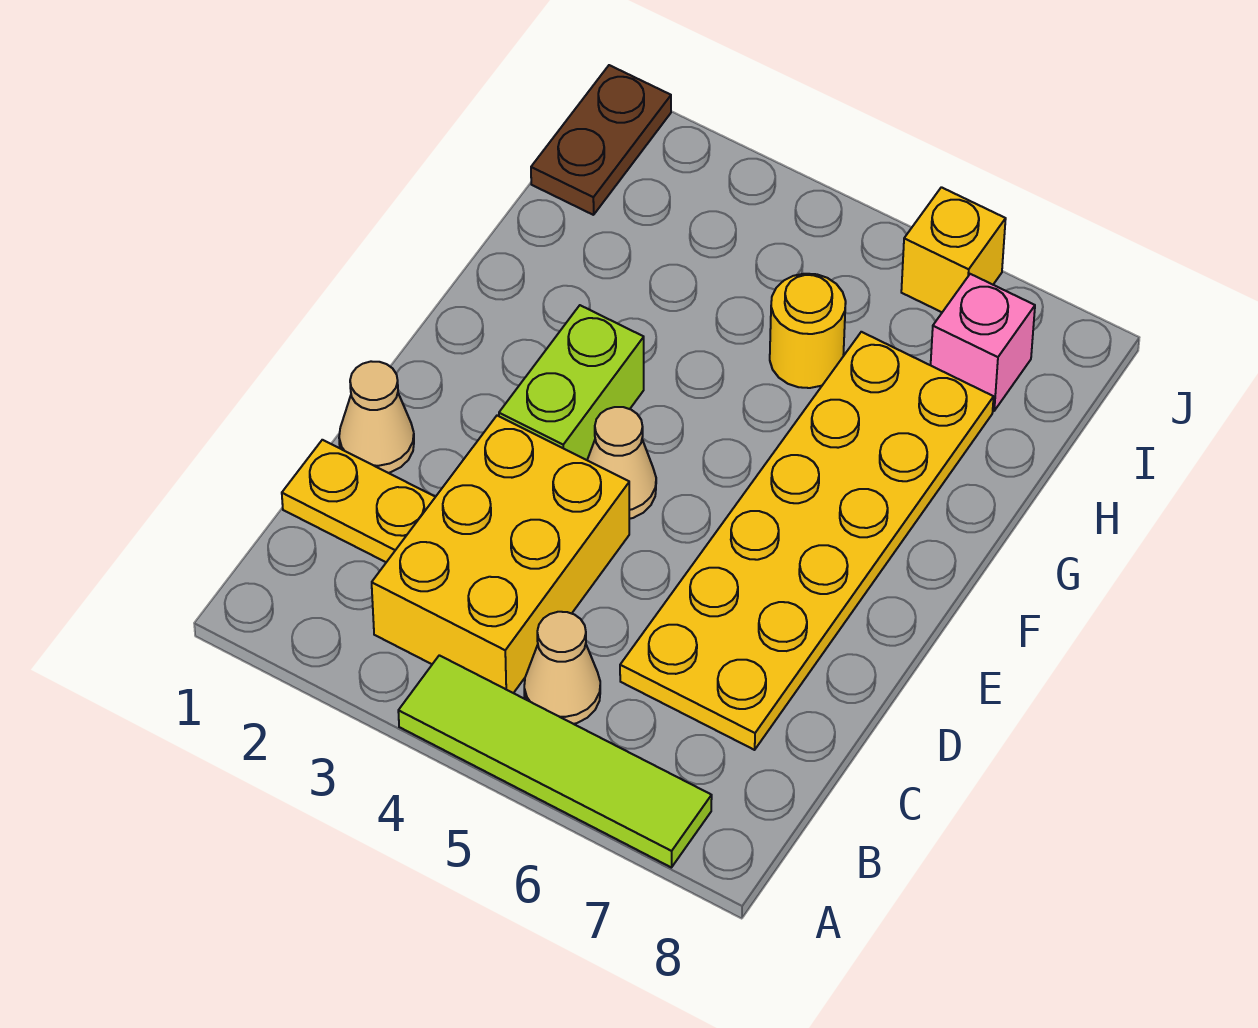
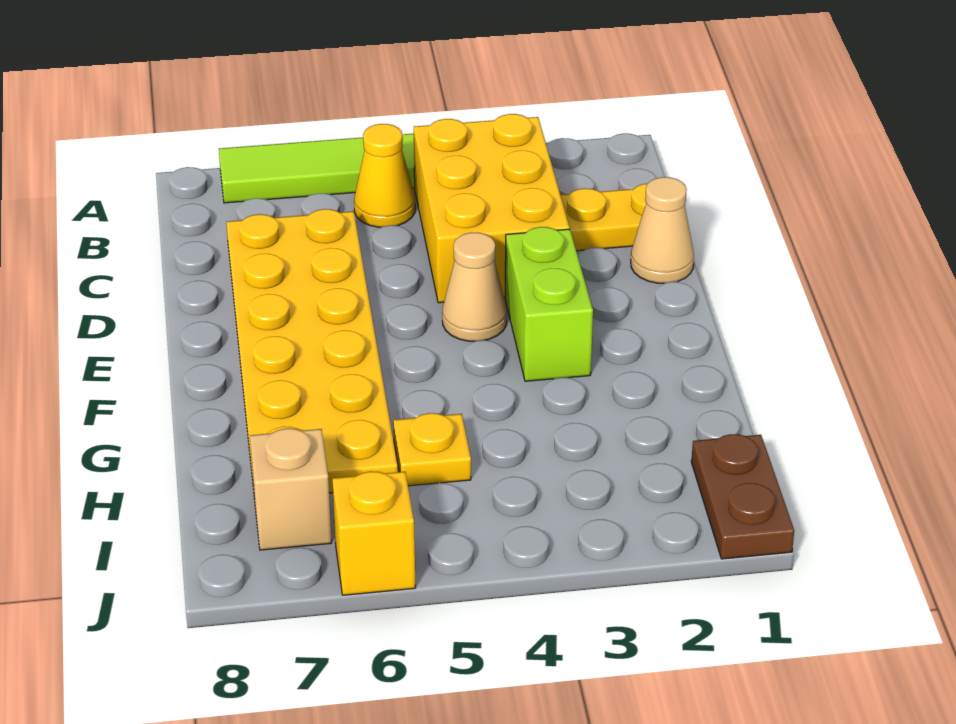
tan cone B5 level 1 -> yellow cone B5 level 1
yellow round brick H5 level 1 -> yellow plate H5 level 1
pink brick I7 level 1 -> tan brick I7 level 1

